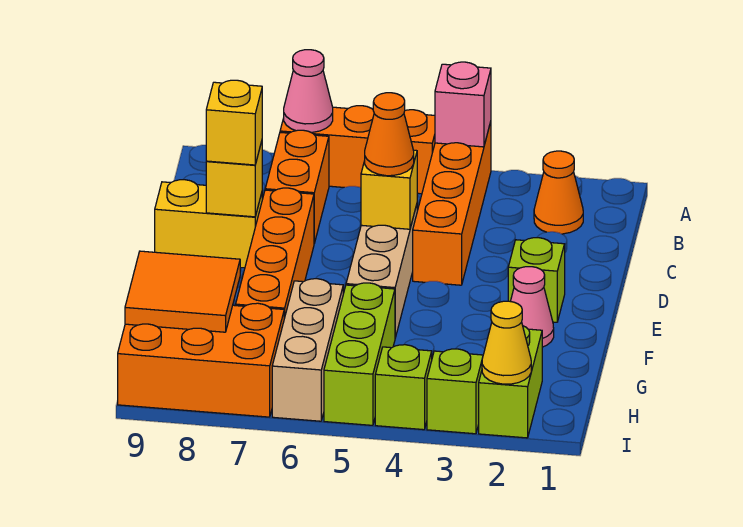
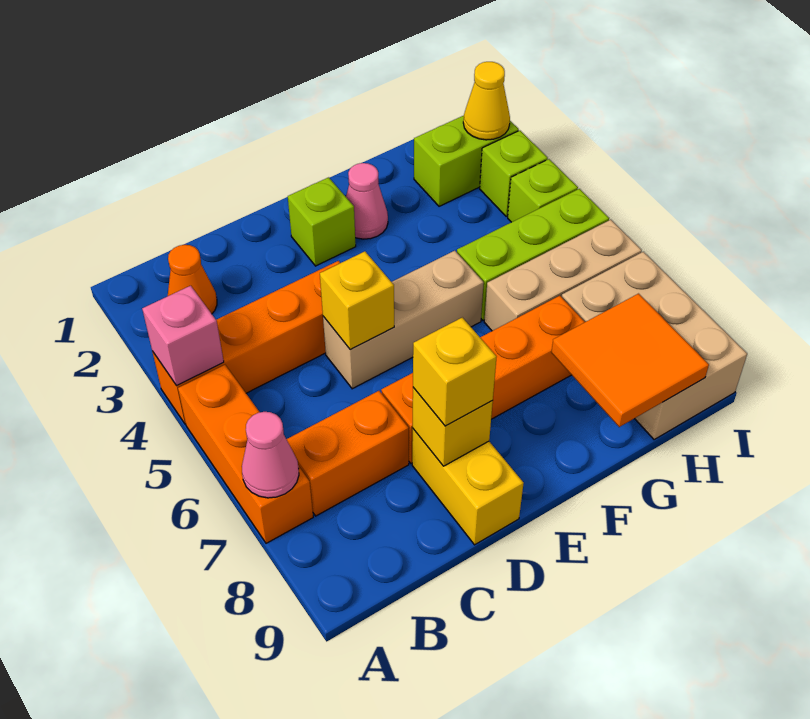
orange cone D5 level 3 -> none
orange brick H7:I9 level 1 -> tan brick H7:I9 level 1

